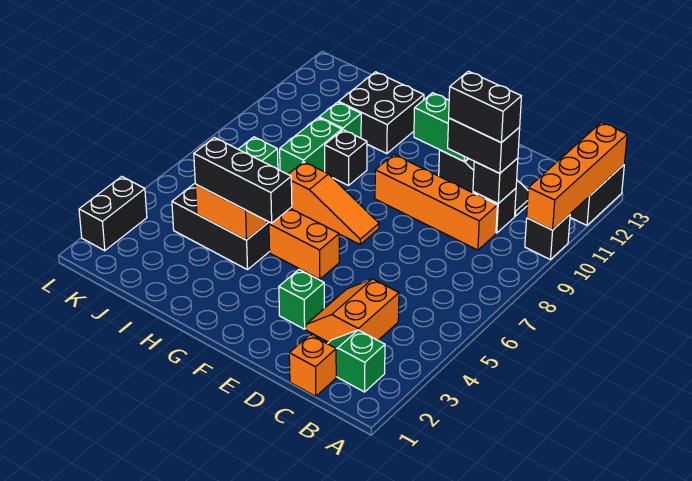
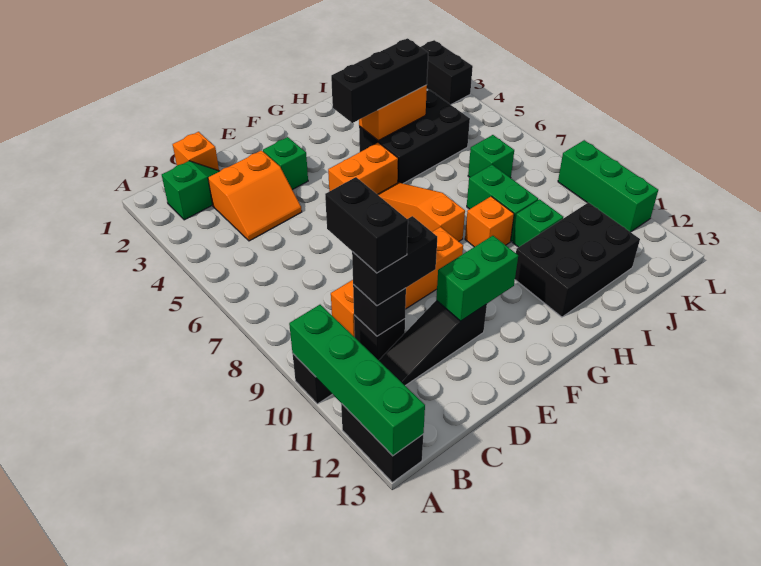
orange brick A10:A13 level 2 -> green brick A10:A13 level 2
orange slope C3:D4 level 1 top C -> orange slope C3:D4 level 1 top 3
black brick C10:D10 level 4 -> black brick C9:C10 level 4
orange slope F7:H7 level 1 top H -> orange slope G6:G8 level 1 top 8
black brick H9 level 1 -> orange brick H9 level 1
black brick H11:I12 level 1 -> black brick H11:J12 level 1
none -> green brick L9:L11 level 1

